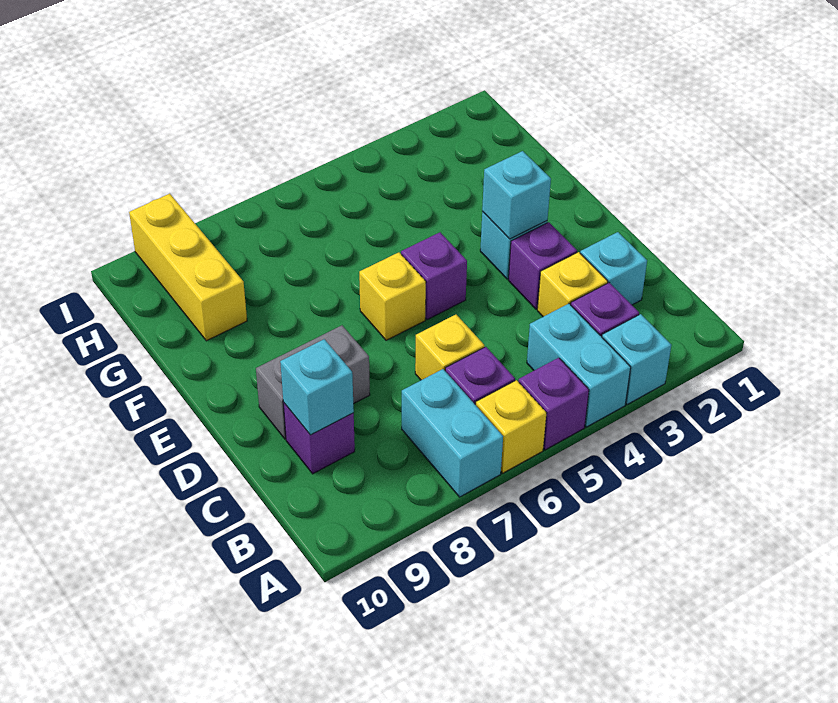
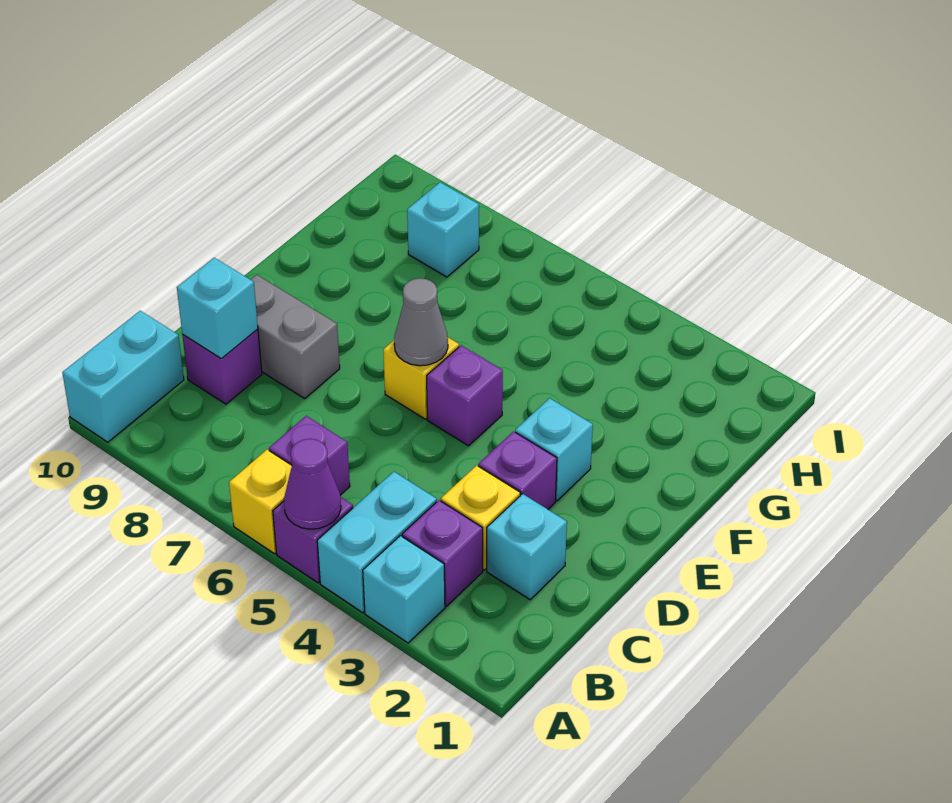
none -> purple cone A5 level 2
cyan brick A7:B7 level 1 -> cyan brick A10:B10 level 1
yellow brick C6 level 1 -> none
cyan brick E3 level 2 -> cyan brick H8 level 1
none -> grey cone E6 level 2
yellow brick G9:I9 level 1 -> none

